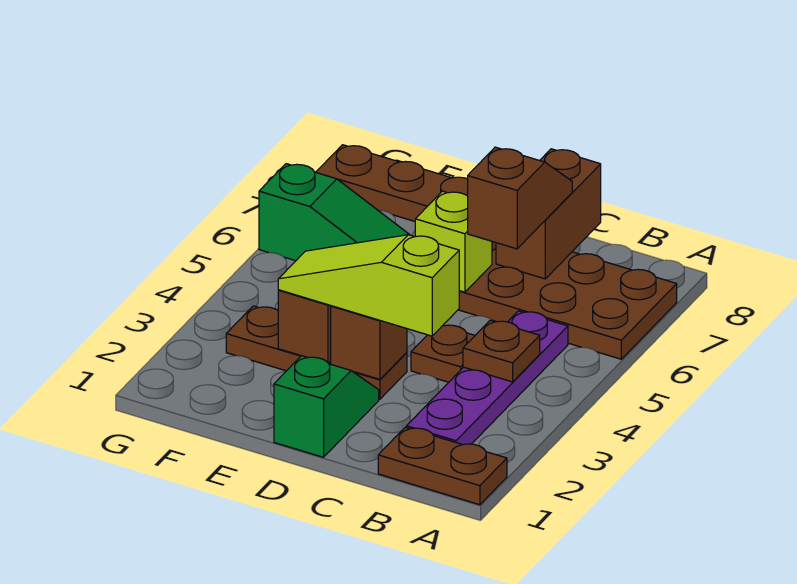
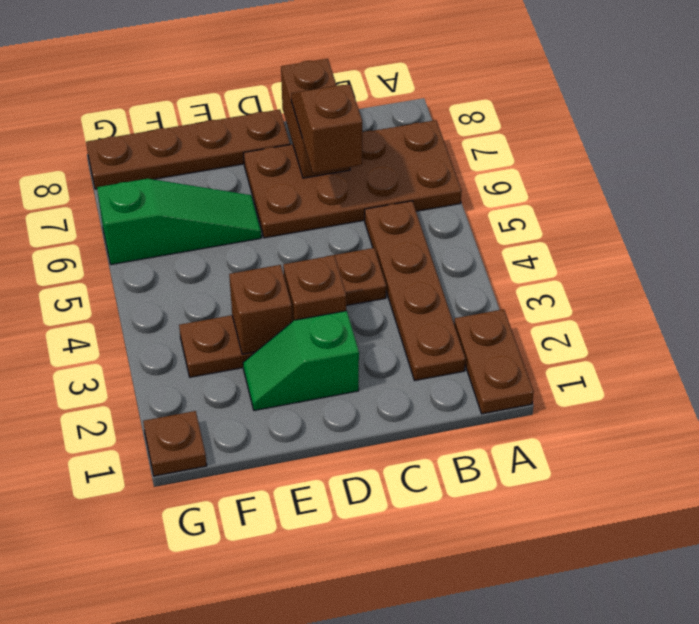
brown plate A1:B1 level 1 -> brown plate A1:A2 level 1
purple plate B2:B5 level 1 -> brown plate B2:B5 level 1
brown plate B4 level 2 -> brown plate G1 level 1
lime slope C3:E3 level 3 top C -> none
green slope D1:D2 level 1 top 1 -> green slope D2:E2 level 1 top D
lime brick D6 level 2 -> none

